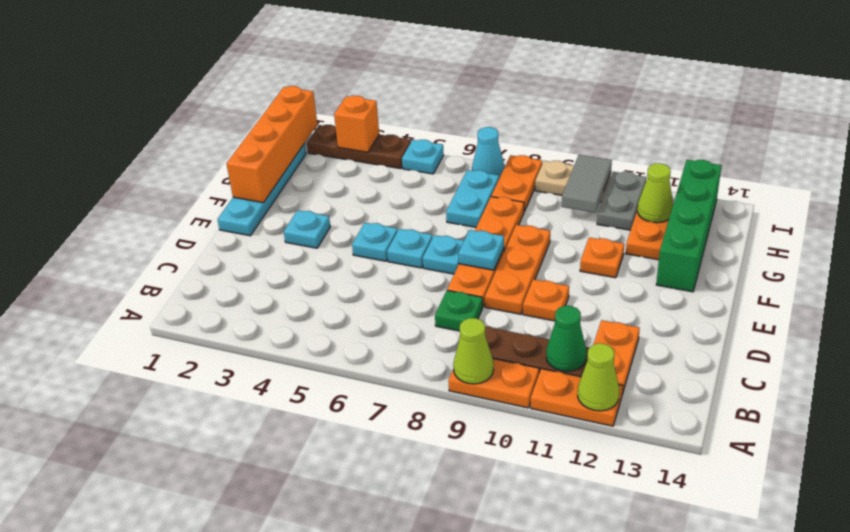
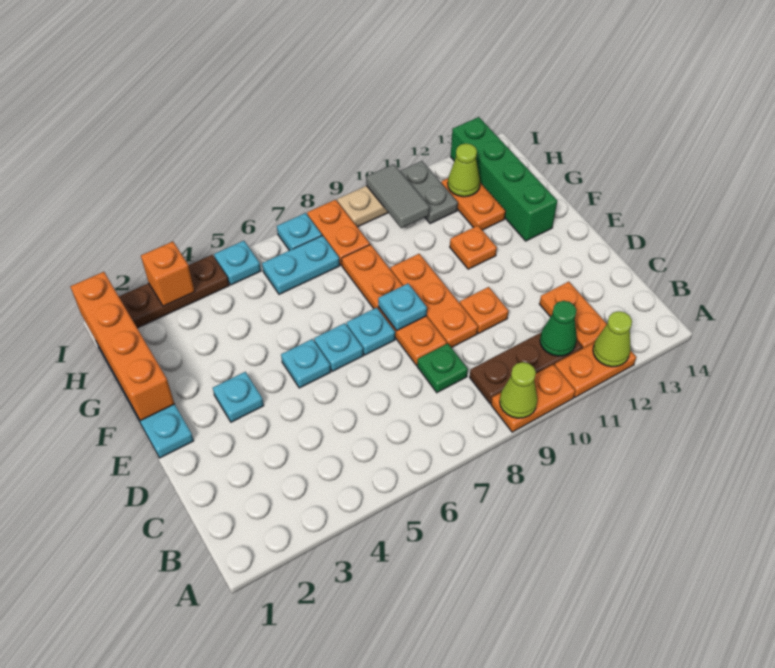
cyan plate G7:H7 level 1 -> cyan plate H6:H7 level 1
cyan cone I7 level 1 -> cyan plate I7 level 1

